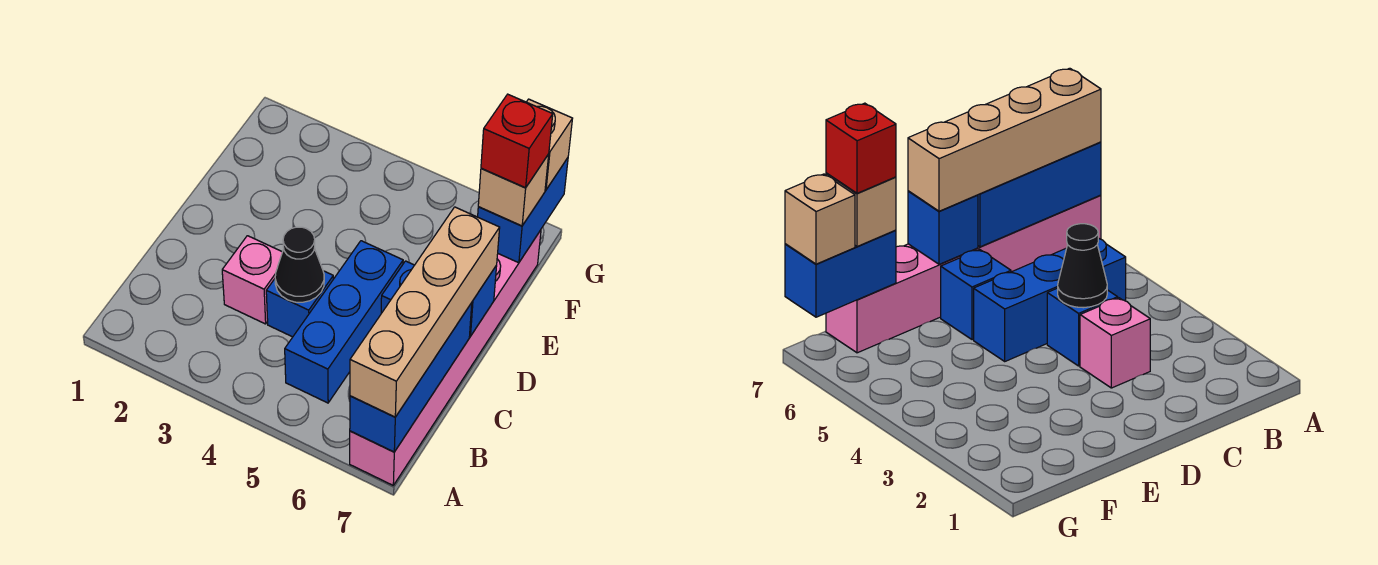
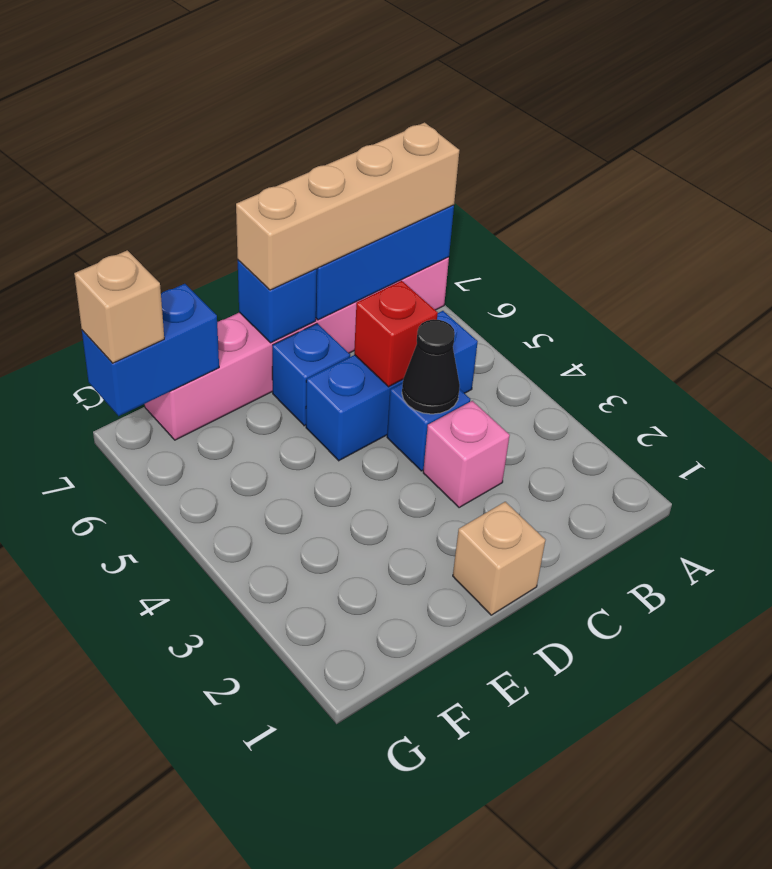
tan brick F7 level 3 -> tan brick D1 level 1
red brick F7 level 4 -> red brick C5 level 2

